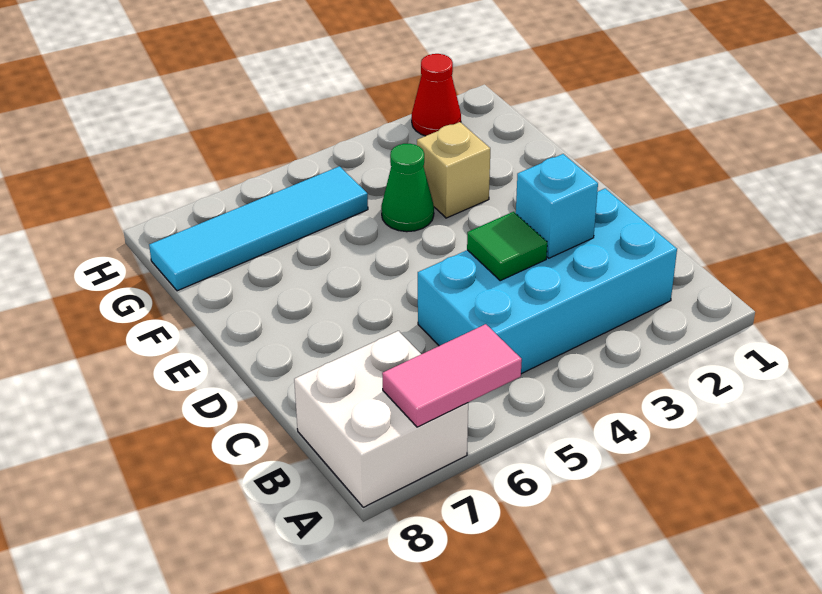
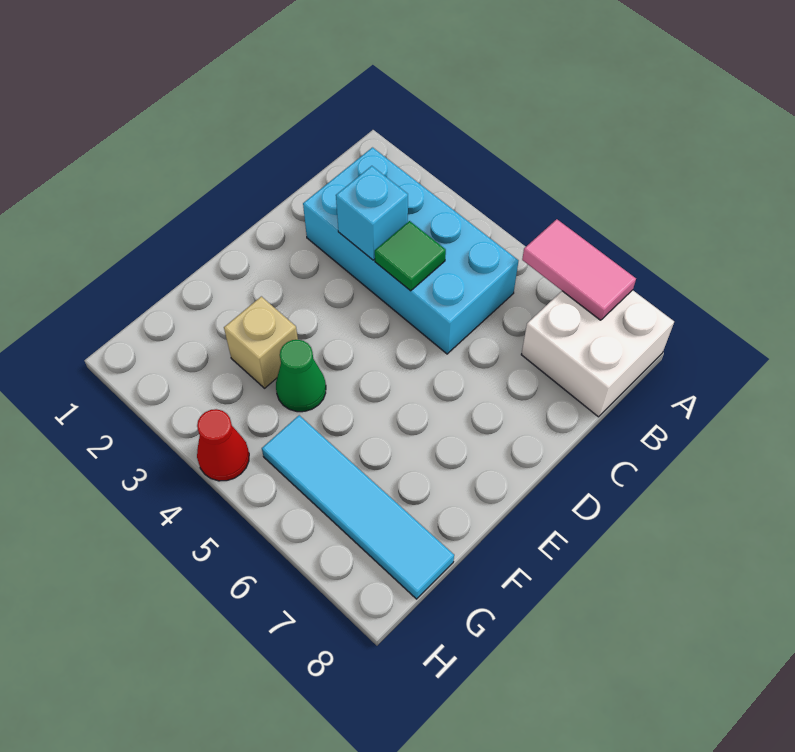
red cone H2 level 1 -> red cone H4 level 1

